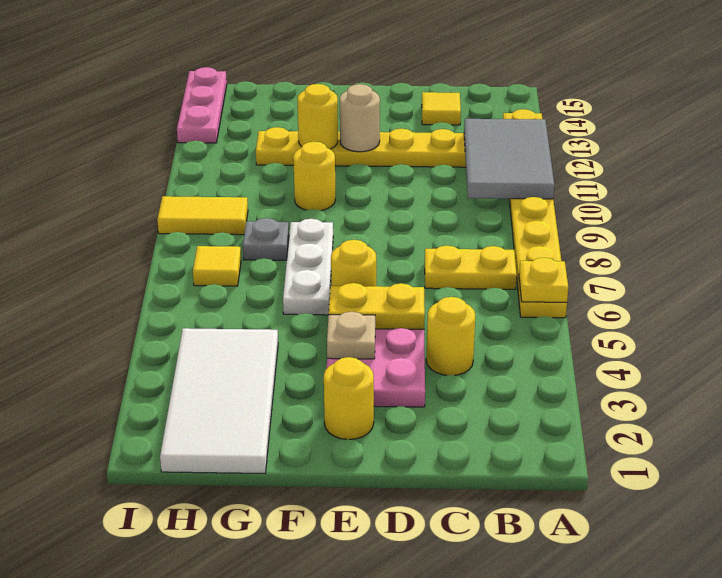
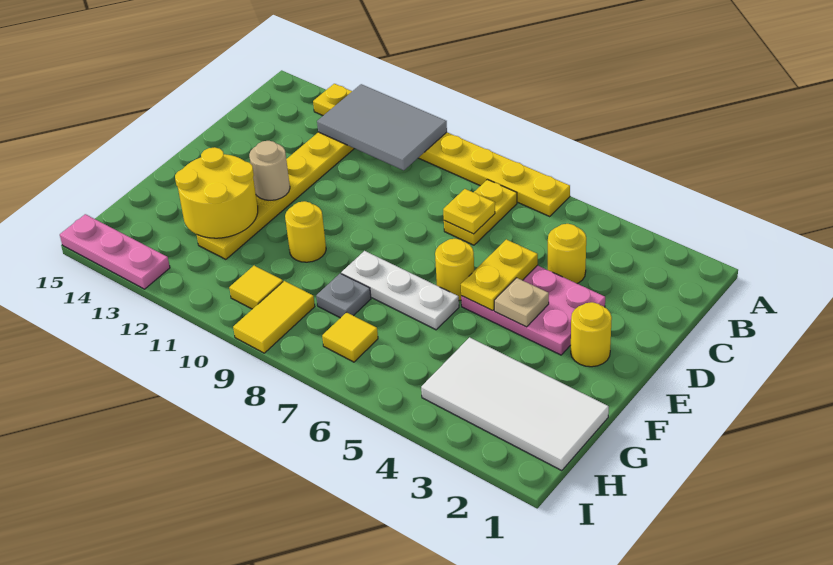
yellow plate A6 level 2 -> yellow plate C7 level 2
yellow tile C14 level 1 -> yellow tile H10 level 1
yellow round brick F12 level 2 -> yellow round brick F12:G13 level 2

